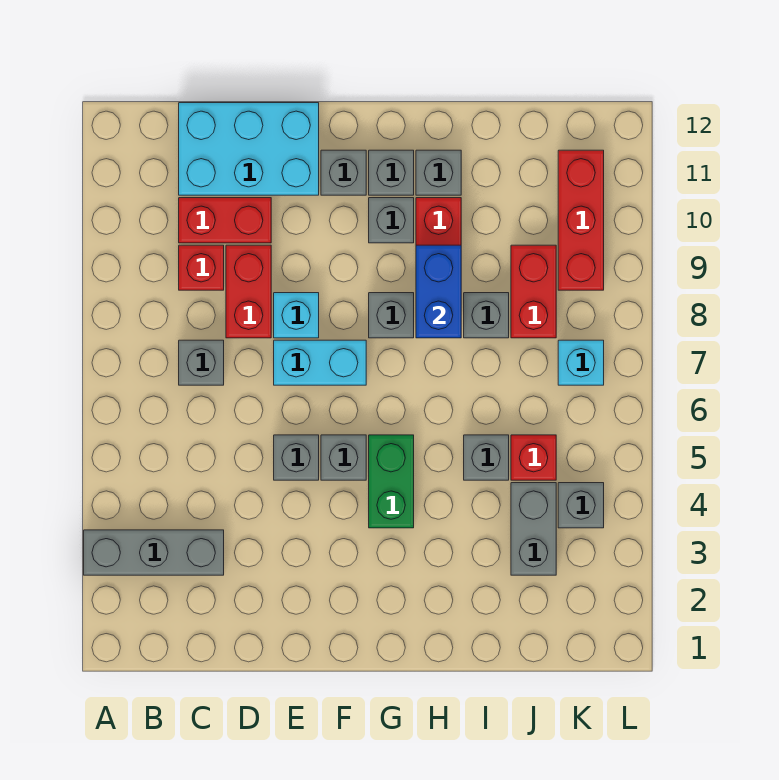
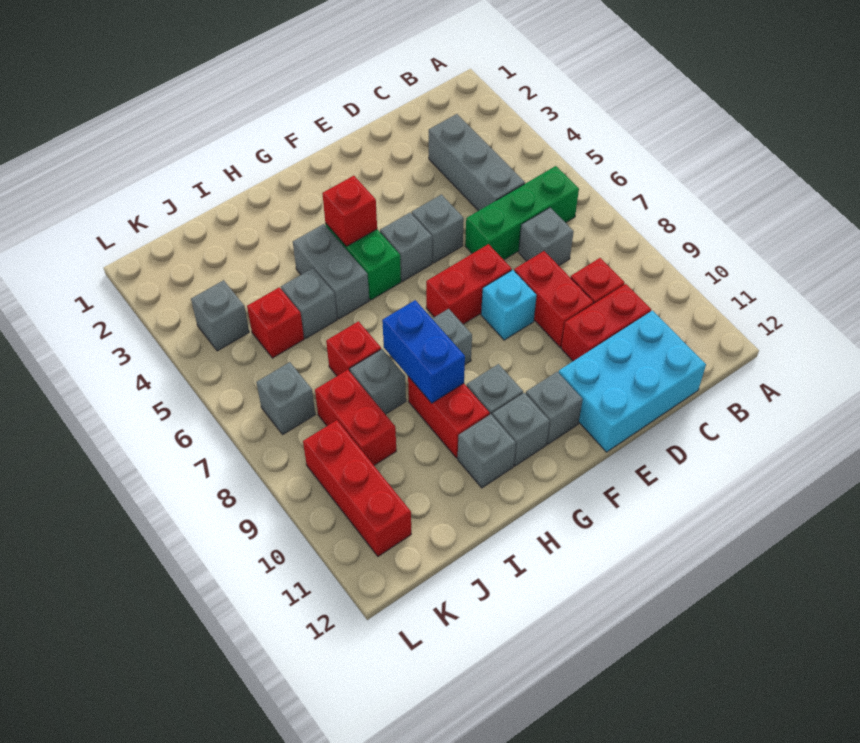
grey brick A3:C3 level 1 -> grey brick C3:C5 level 1
none -> green brick B6:D6 level 1
cyan brick E7:F7 level 1 -> red brick E7:F7 level 1
none -> red brick G4 level 2
none -> red brick I7 level 1
grey brick J3:J4 level 1 -> grey brick H4:H5 level 1
cyan brick K7 level 1 -> grey brick K7 level 1

